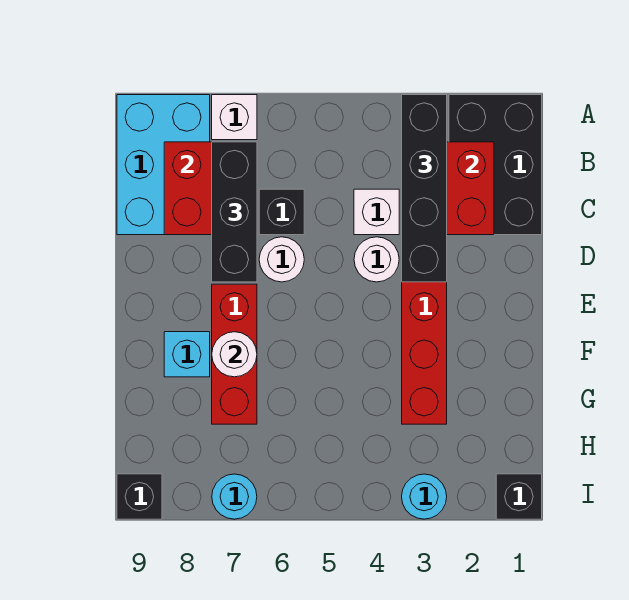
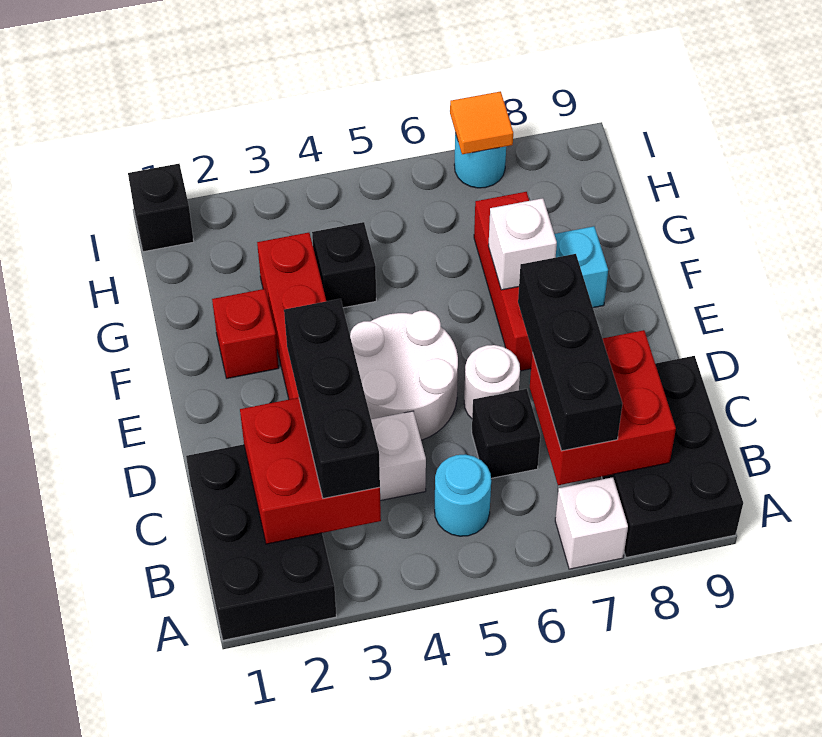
black brick A3:D3 level 3 -> black brick B3:D3 level 3
cyan brick A8:C9 level 1 -> black brick A8:C9 level 1
white round brick D4 level 1 -> white round brick D4:E5 level 1
none -> red brick F2 level 1
white round brick F7 level 2 -> white brick F7 level 2
cyan round brick I3 level 1 -> cyan round brick B5 level 1
none -> orange tile I7 level 2
black brick I9 level 1 -> black brick G4 level 1

